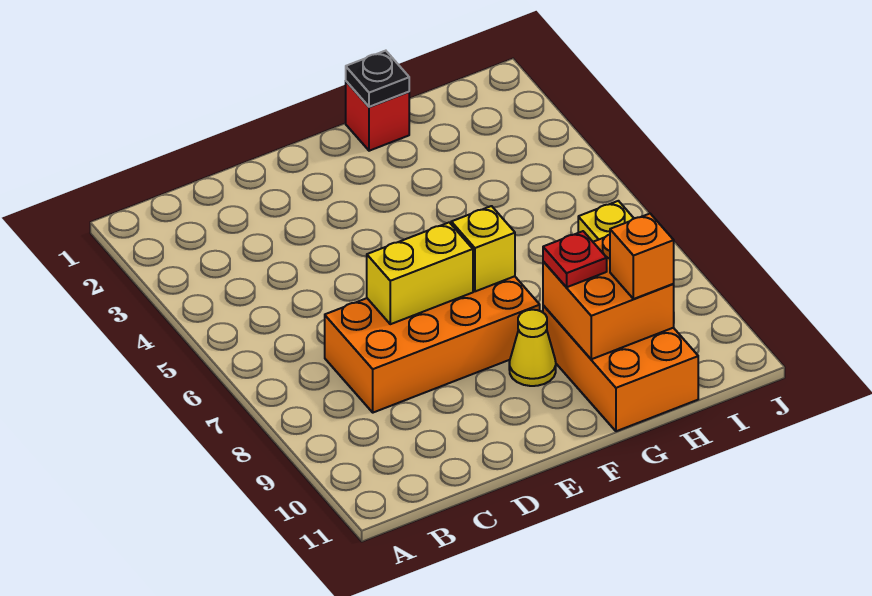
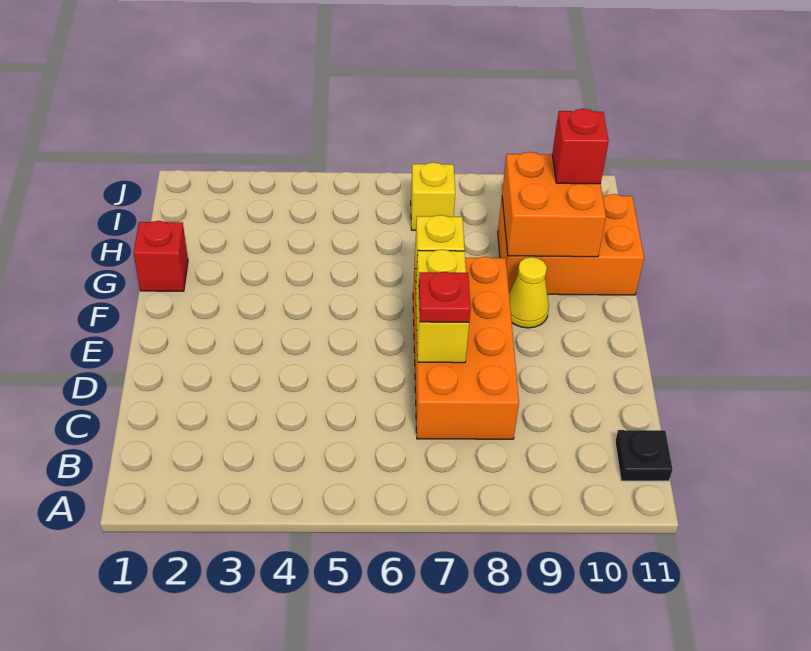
black plate G1 level 2 -> black plate B11 level 1
red plate G9 level 3 -> red plate D7 level 3
orange brick H10 level 3 -> red brick H10 level 3

